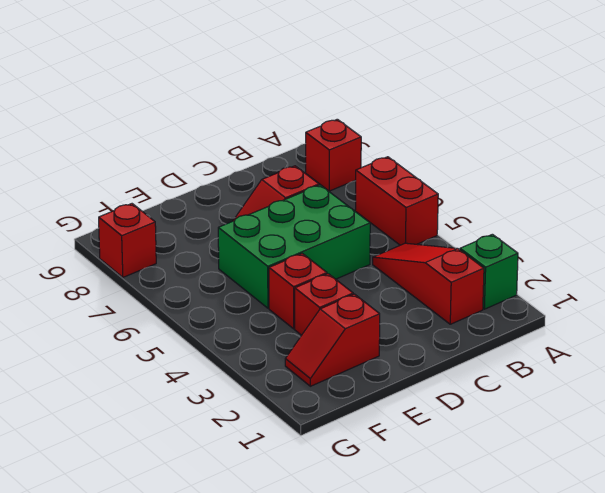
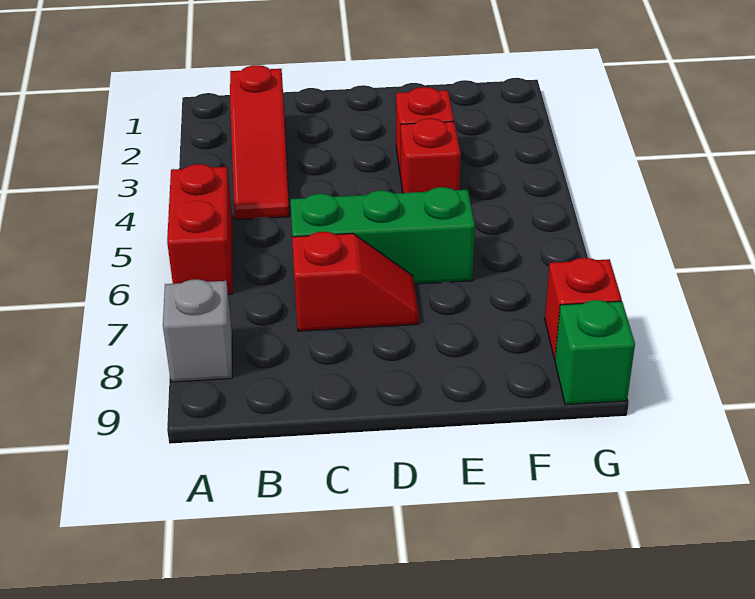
green brick A2 level 1 -> green brick G9 level 1
red brick A8 level 1 -> grey brick A8 level 1
green brick C5:E6 level 1 -> green brick C6:E6 level 1
red slope E2:F2 level 1 top E -> none

